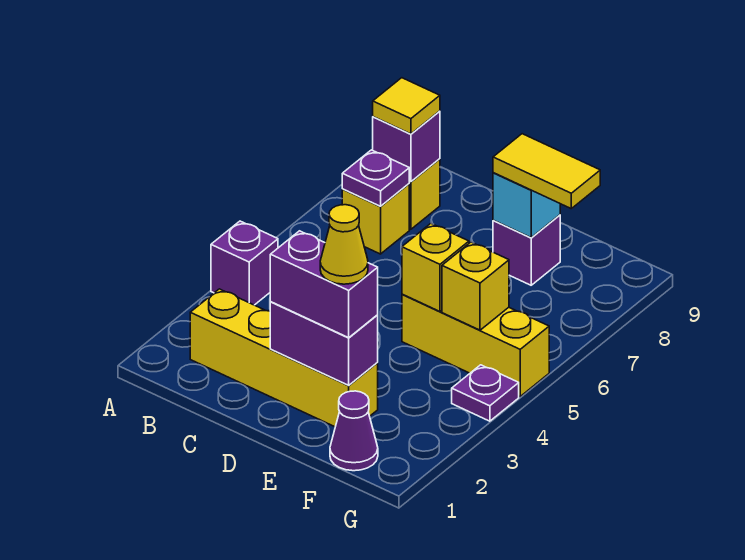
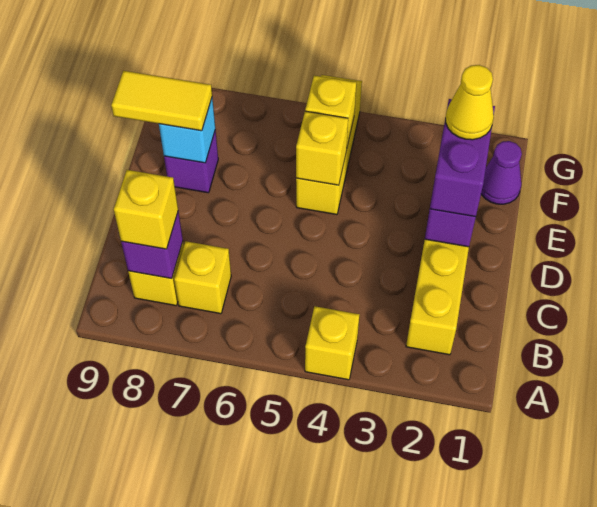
purple brick A4 level 1 -> yellow brick A4 level 1
purple plate B7 level 2 -> none
yellow tile B8 level 3 -> yellow brick B8 level 3
yellow tile E8:F8 level 3 -> yellow tile E8:E9 level 3
purple plate G4 level 1 -> none

